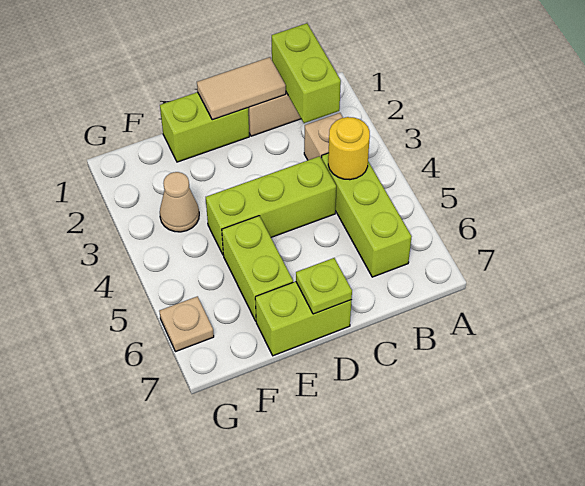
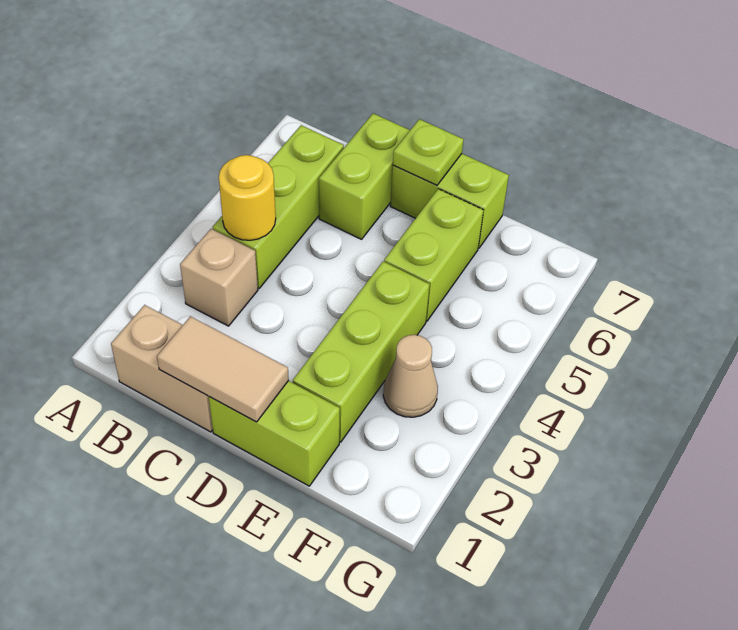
lime brick B1:B2 level 2 -> lime brick C6:C7 level 1
lime brick C4:E4 level 1 -> lime brick E2:E4 level 1
tan plate G6 level 1 -> none

